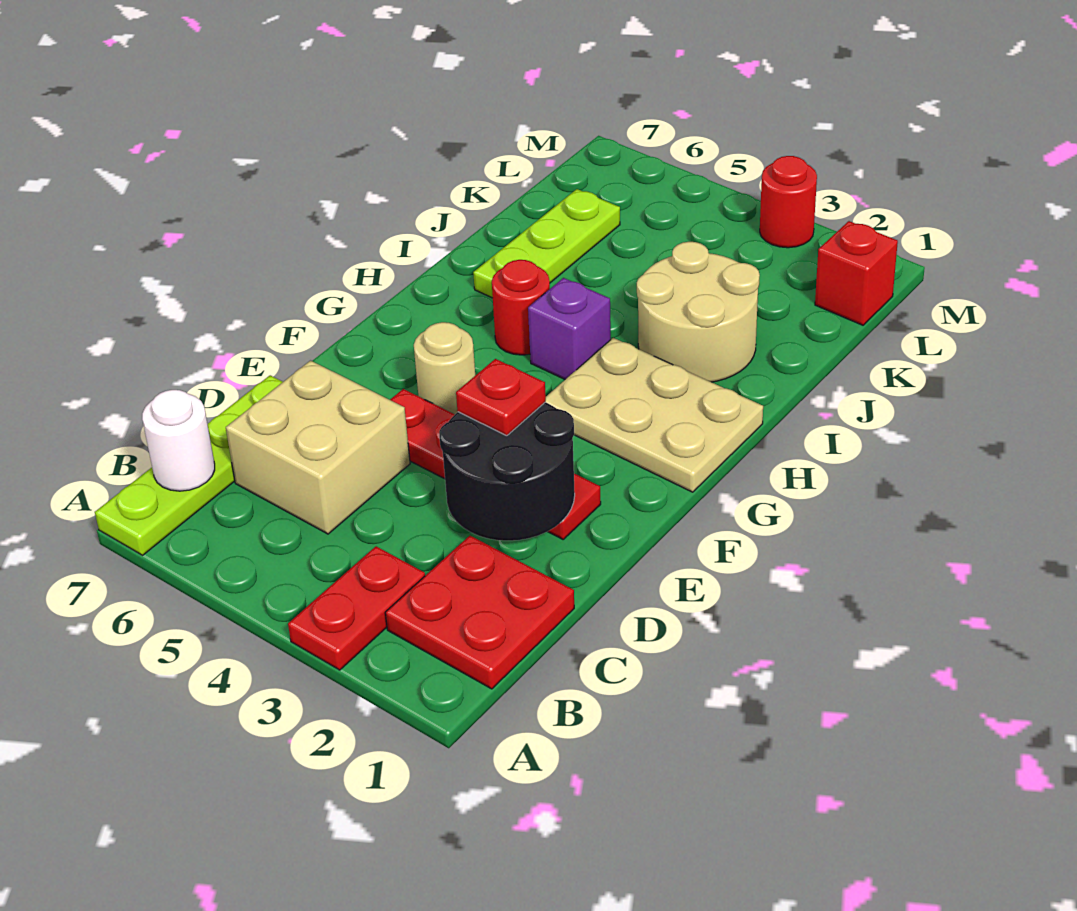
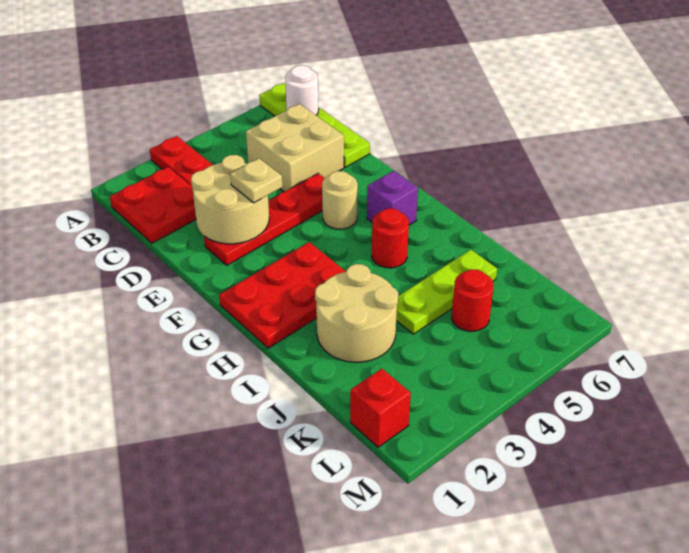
black round brick D2:E3 level 2 -> tan round brick D2:E3 level 2
red plate E3 level 3 -> tan plate E3 level 3
tan plate G1:H3 level 1 -> red plate G1:H3 level 1
purple brick H4 level 1 -> purple brick G6 level 1
lime plate I6:K6 level 1 -> lime plate J4:J6 level 1
red round brick M3 level 1 -> red round brick K5 level 1

